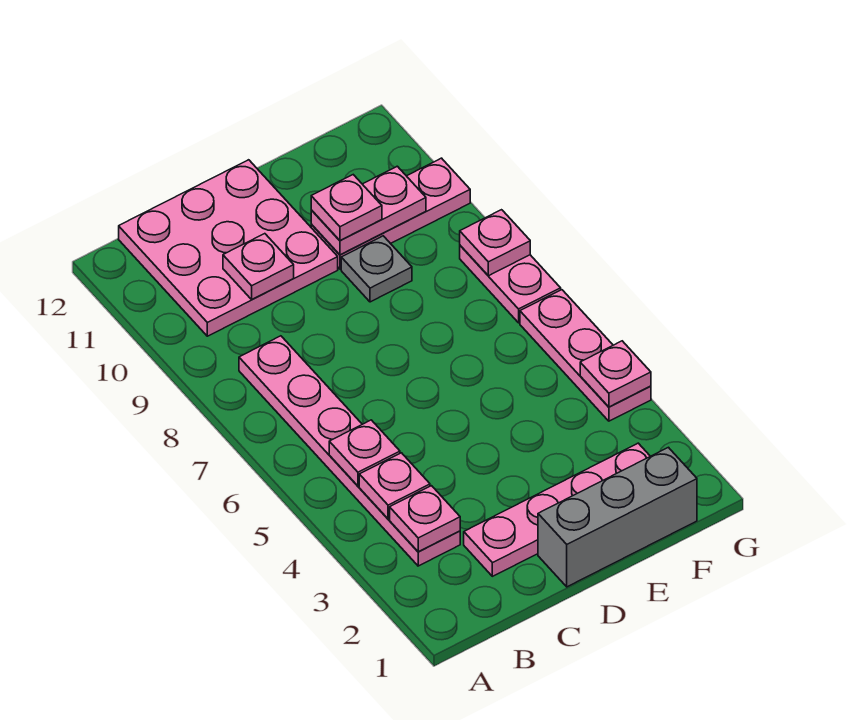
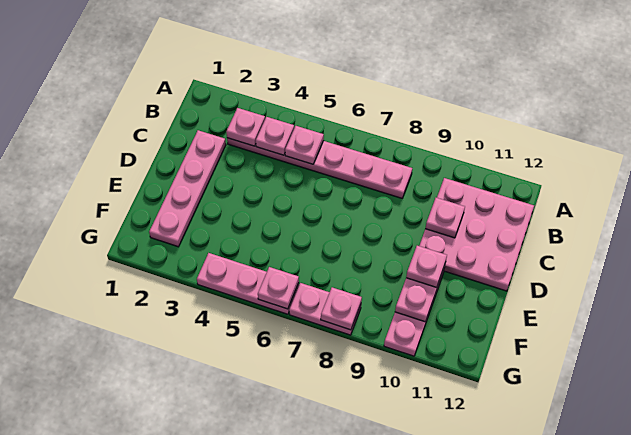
grey brick D1:F1 level 1 -> none
grey plate E9 level 1 -> none
pink plate G4 level 2 -> pink plate G6 level 2

